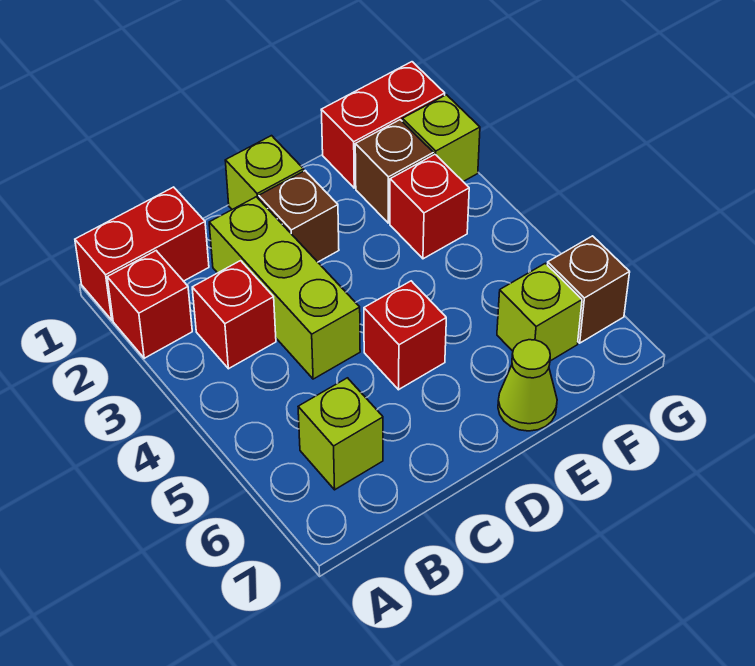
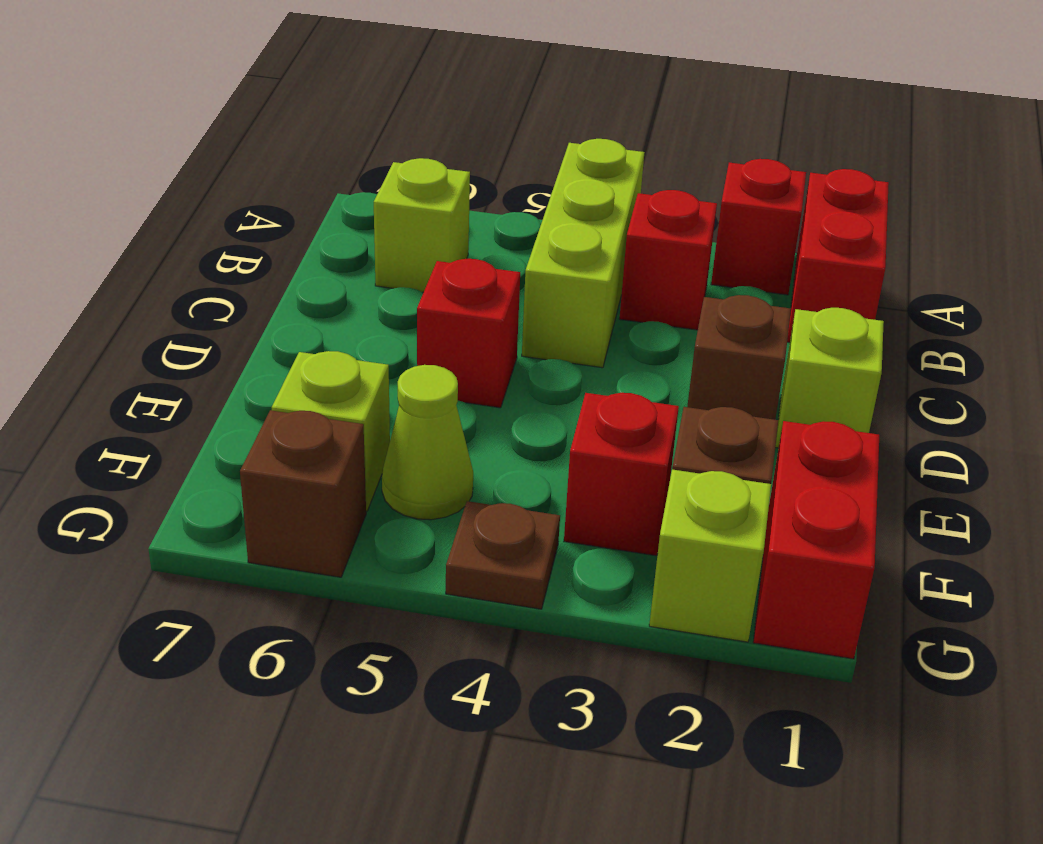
lime brick C2:C4 level 1 -> lime brick A4:C4 level 1
lime cone E7 level 1 -> lime cone F5 level 1
none -> brown plate G4 level 1

